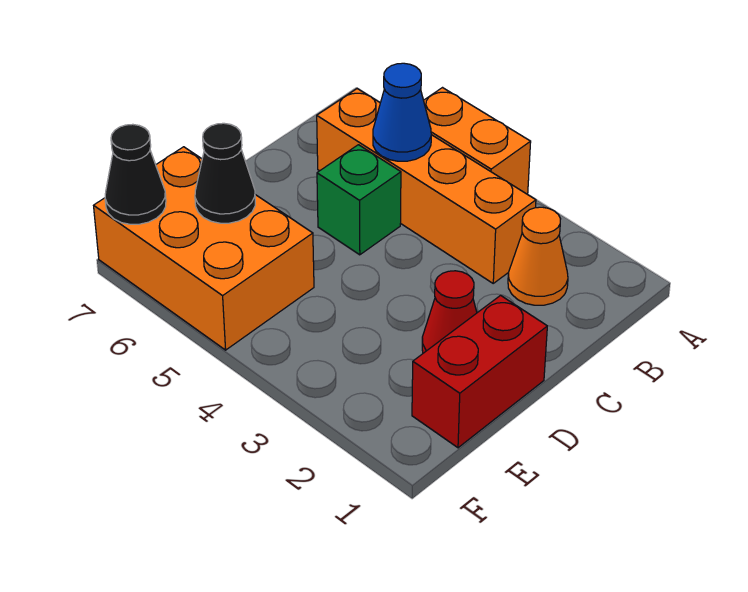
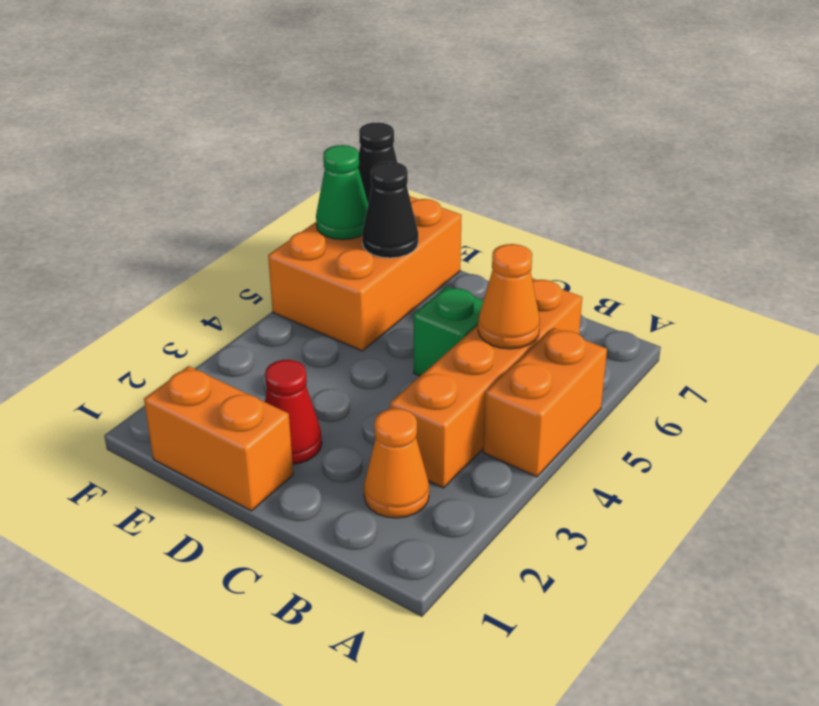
blue cone B5 level 2 -> orange cone B5 level 2
red brick D1:E1 level 1 -> orange brick D1:E1 level 1
none -> green cone F6 level 2

